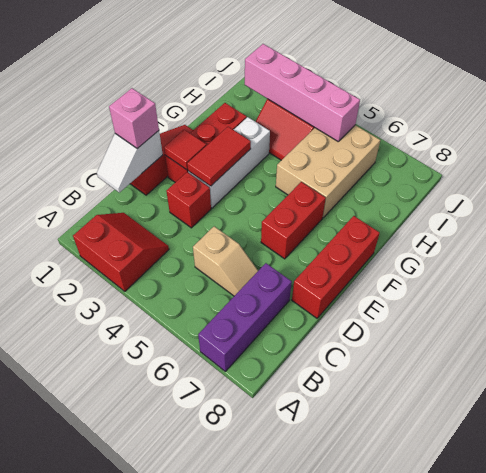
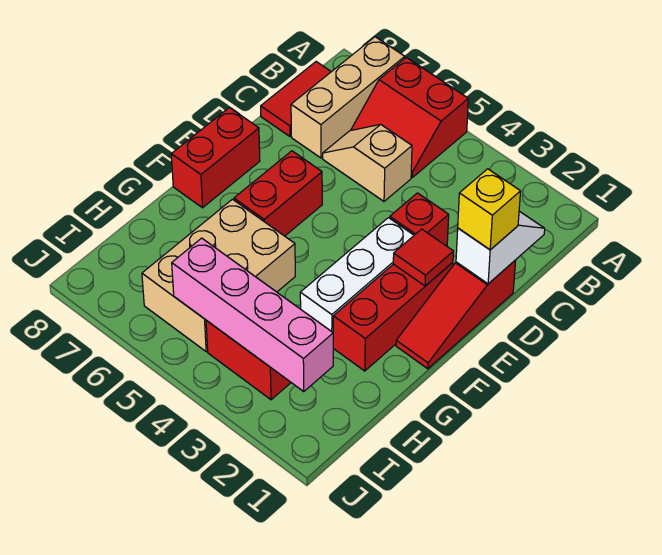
red slope A2:B3 level 1 top A -> red slope A5:B6 level 1 top A
purple brick A7:C7 level 1 -> tan brick A7:C7 level 1
pink brick D1 level 3 -> yellow brick D1 level 3
red brick D8:F8 level 1 -> red brick E8:F8 level 1
red tile E3:F3 level 2 -> red tile B8:C8 level 1

